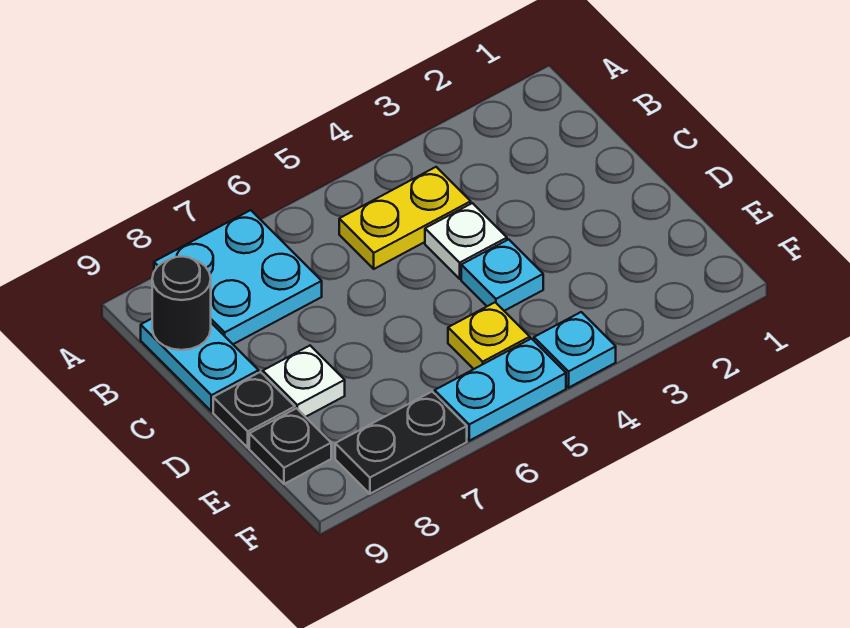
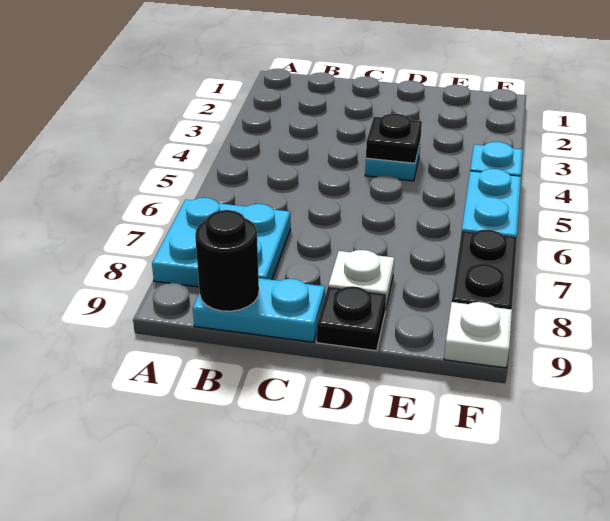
yellow plate B4:B5 level 1 -> none
white plate C4 level 1 -> white plate F9 level 1
yellow plate E5 level 1 -> none
black plate E9 level 1 -> black plate D4 level 2

